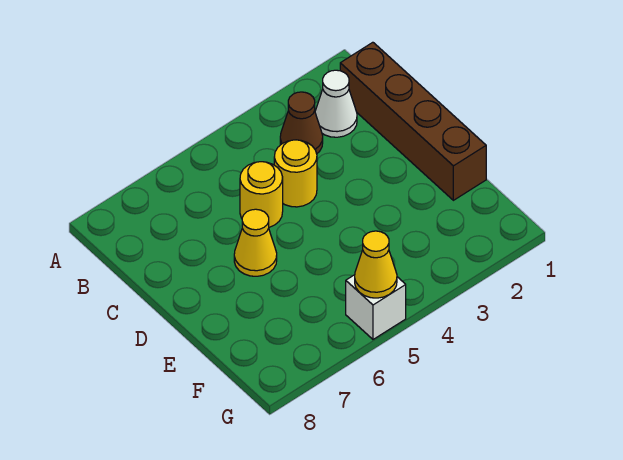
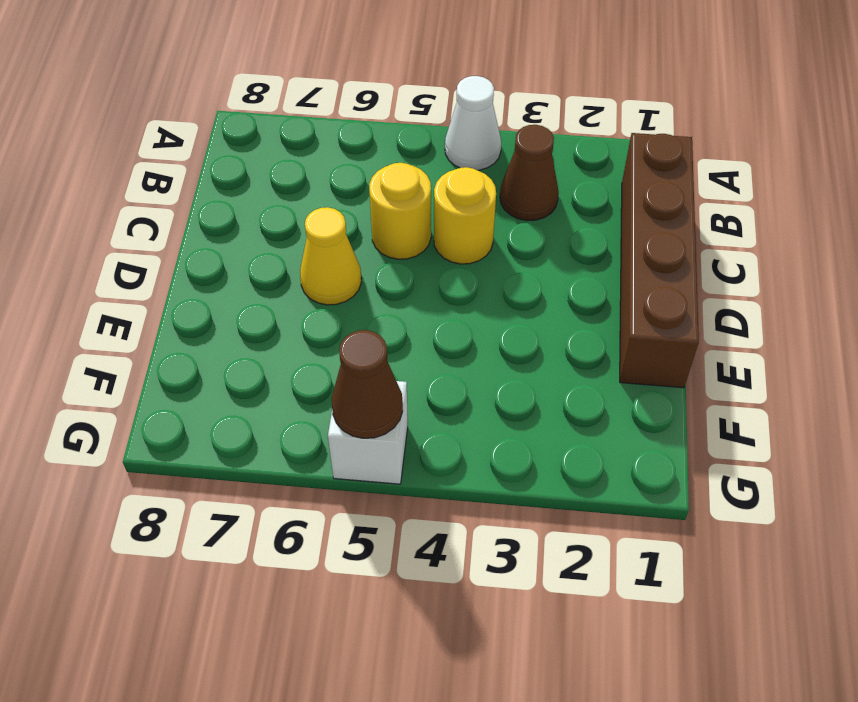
white cone B2 level 1 -> white cone A4 level 1
yellow cone G5 level 2 -> brown cone G5 level 2

